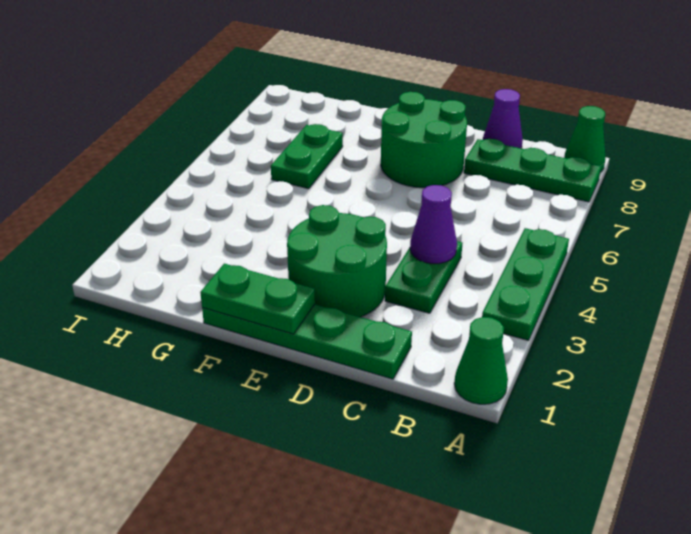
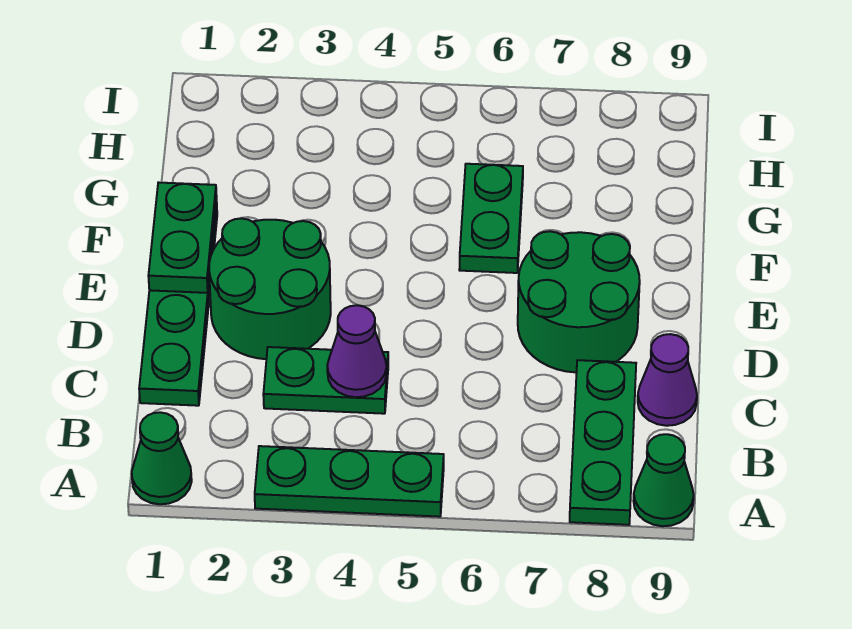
green plate G6:G7 level 1 -> green plate F6:G6 level 1

